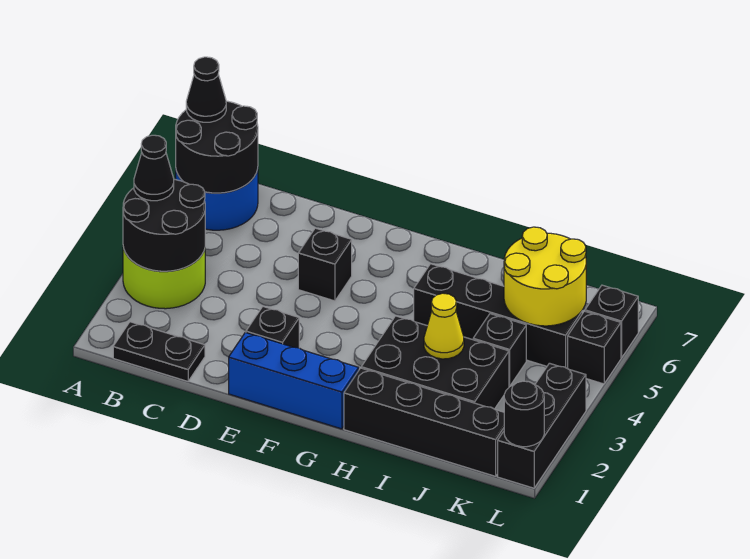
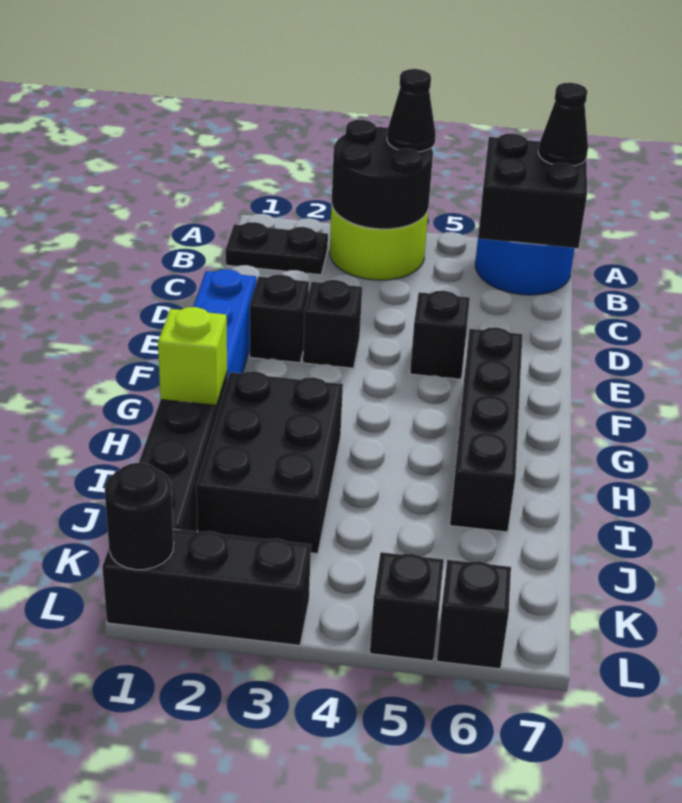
black round brick A6:B7 level 2 -> black brick A6:B7 level 2
black plate B1:C1 level 1 -> black plate B1:B2 level 1
none -> lime brick H1 level 2
black brick H5:K5 level 1 -> black brick F6:I6 level 1
yellow cone I3 level 2 -> none
black brick J4 level 1 -> black brick E3 level 1
yellow round brick J5:K6 level 2 -> none

